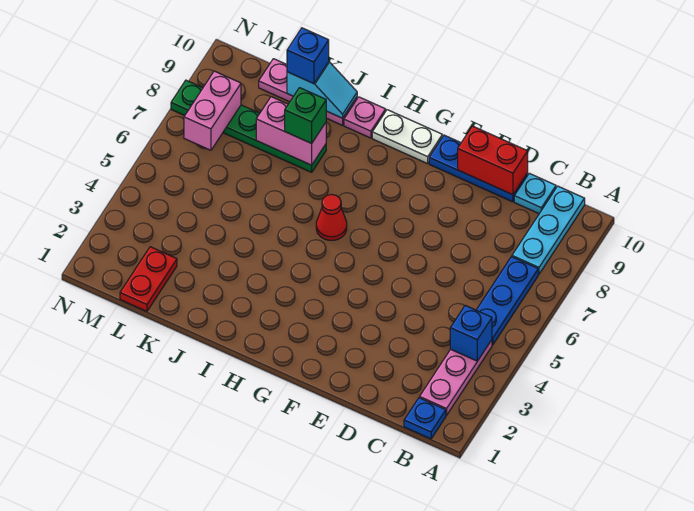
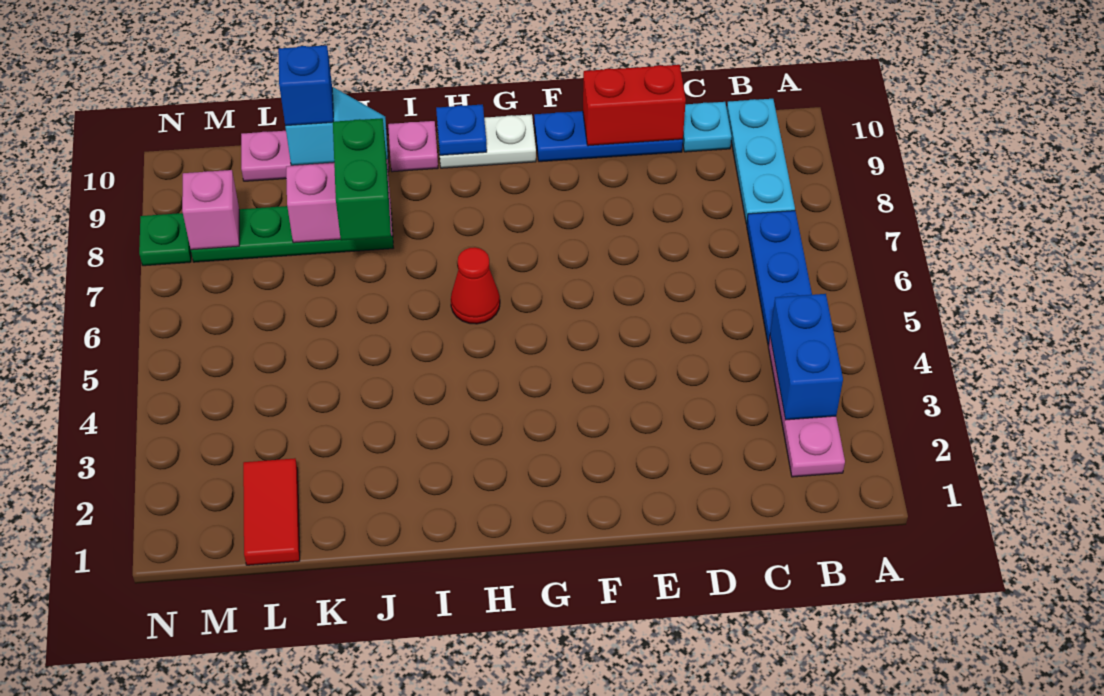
blue plate B1 level 1 -> blue plate H10 level 2
blue brick B4 level 2 -> blue brick B3:B4 level 2
green brick J8 level 3 -> green brick J7:J8 level 3
red plate L1:L2 level 1 -> red tile L1:L2 level 1
pink brick M7:M8 level 2 -> pink brick M8 level 2

